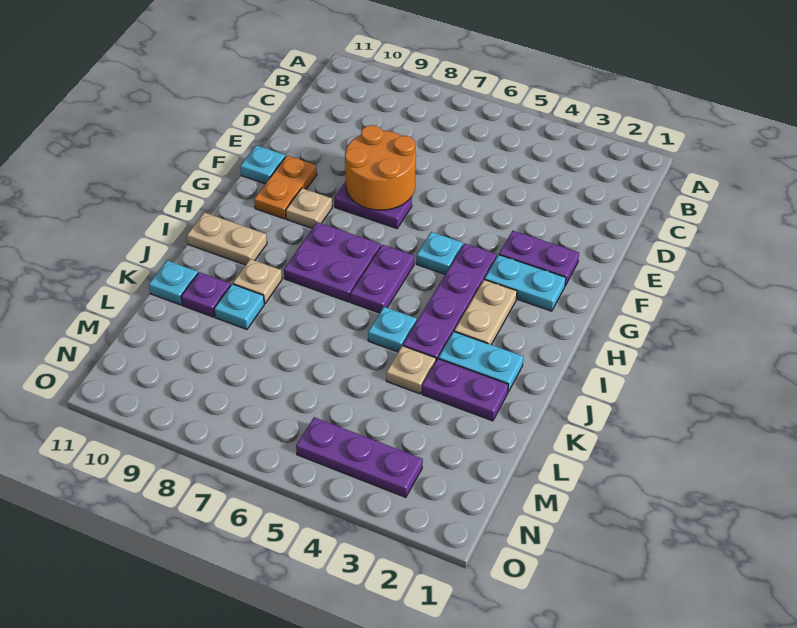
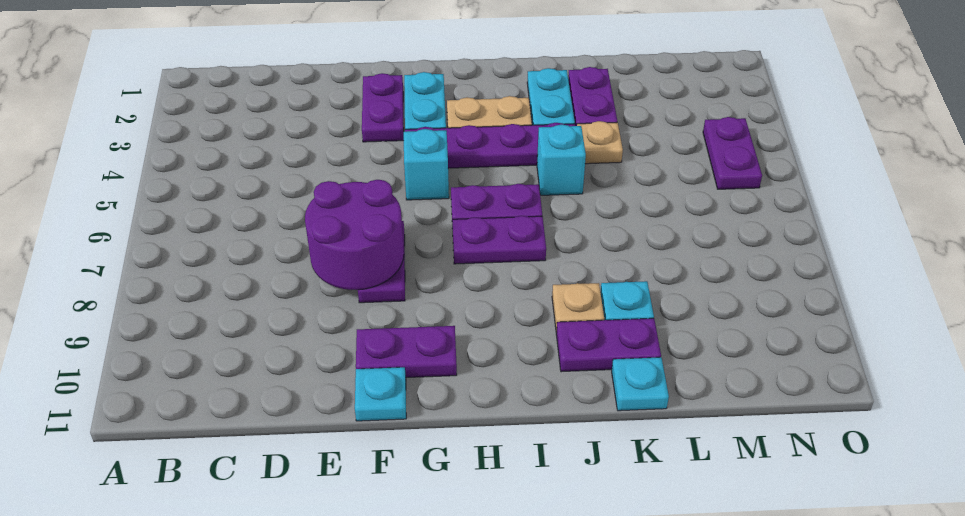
orange round brick E7:F8 level 2 -> purple round brick E7:F8 level 2
orange plate F10:G10 level 1 -> purple plate F10:G10 level 1
cyan plate G5 level 1 -> cyan brick G5 level 1
tan plate G9 level 1 -> none
purple plate H7:I8 level 1 -> purple plate H7:I7 level 1
tan plate I10:I11 level 1 -> none
cyan plate J5 level 1 -> cyan brick J5 level 1
purple plate K10 level 1 -> purple plate J10:K10 level 1
purple plate N3:N5 level 1 -> purple plate N4:N5 level 1

